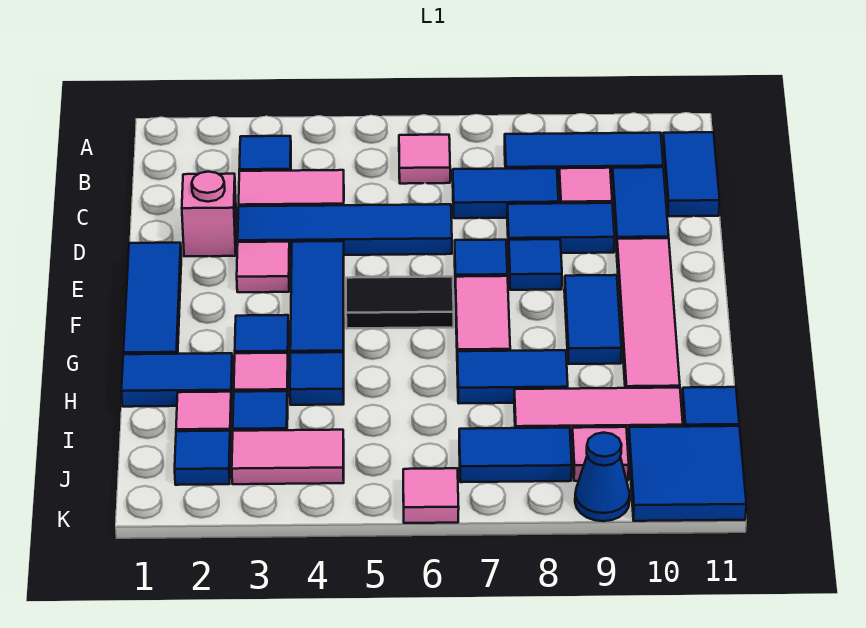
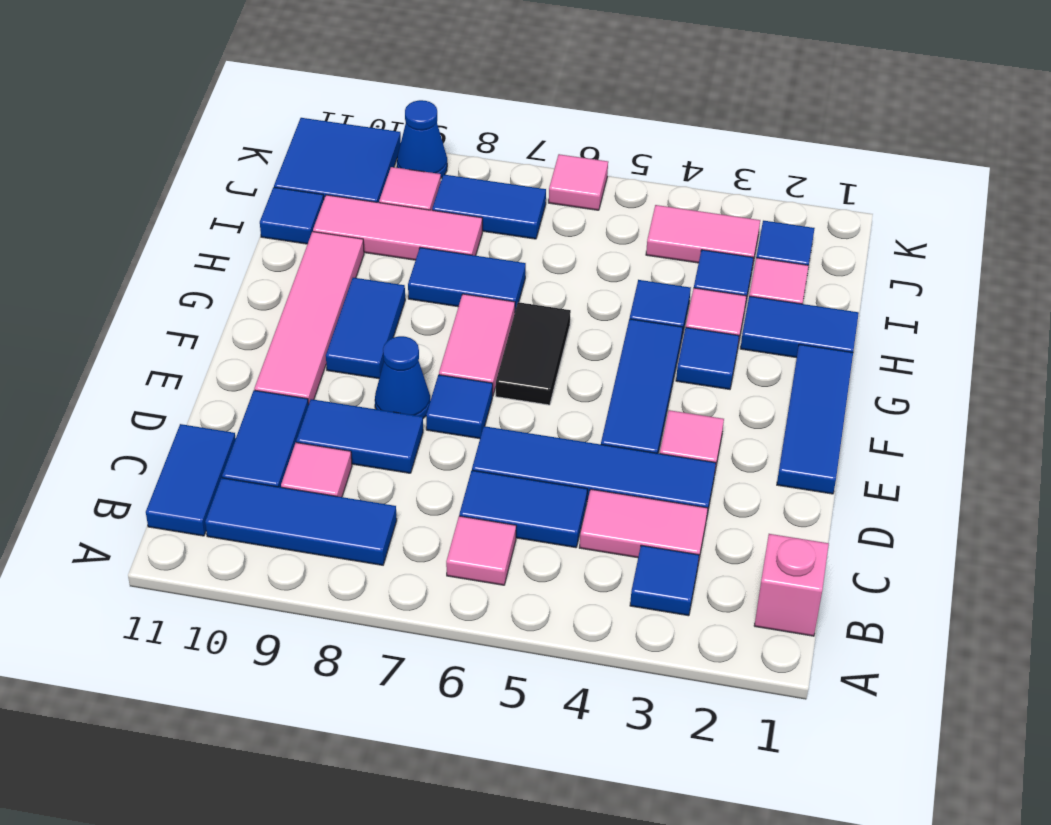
blue tile C7:C8 level 1 -> blue tile C5:C6 level 1
pink brick D2 level 1 -> pink brick B1 level 1
blue tile E8 level 1 -> blue cone E8 level 1
black tile F5:F6 level 1 -> black tile F6:G6 level 1

